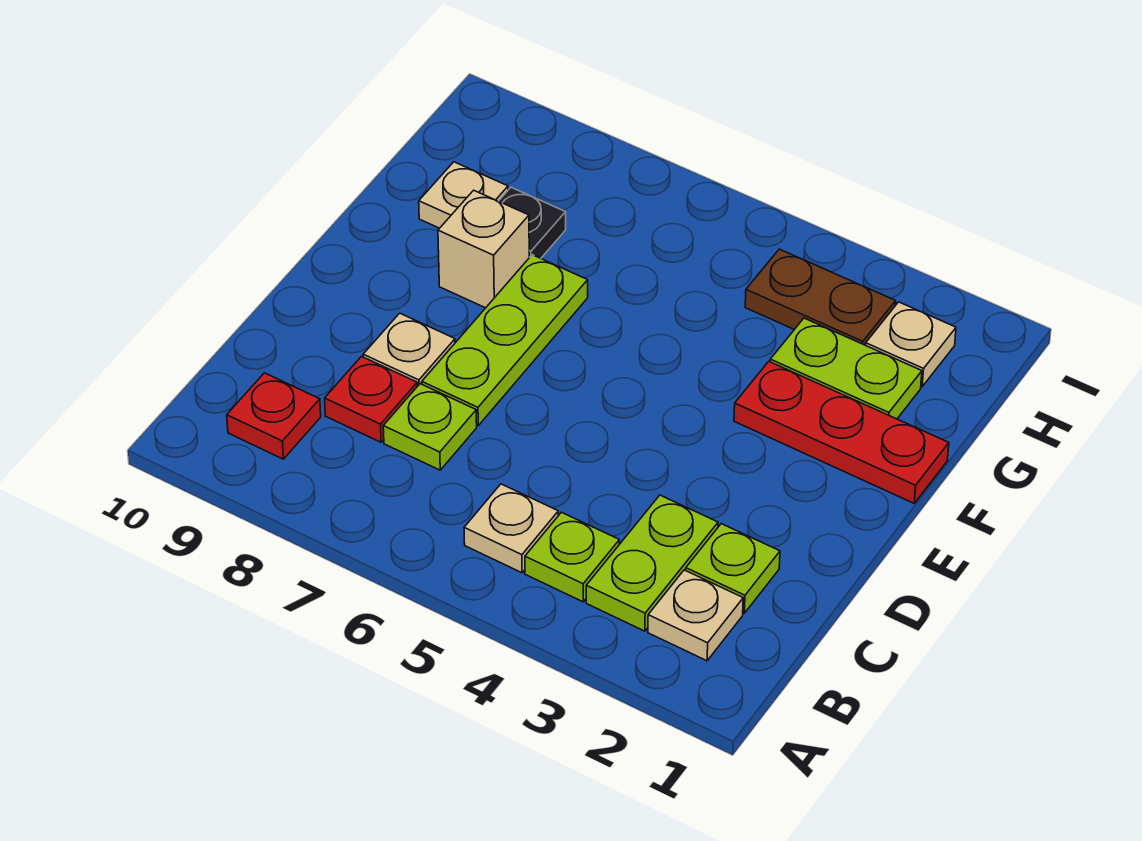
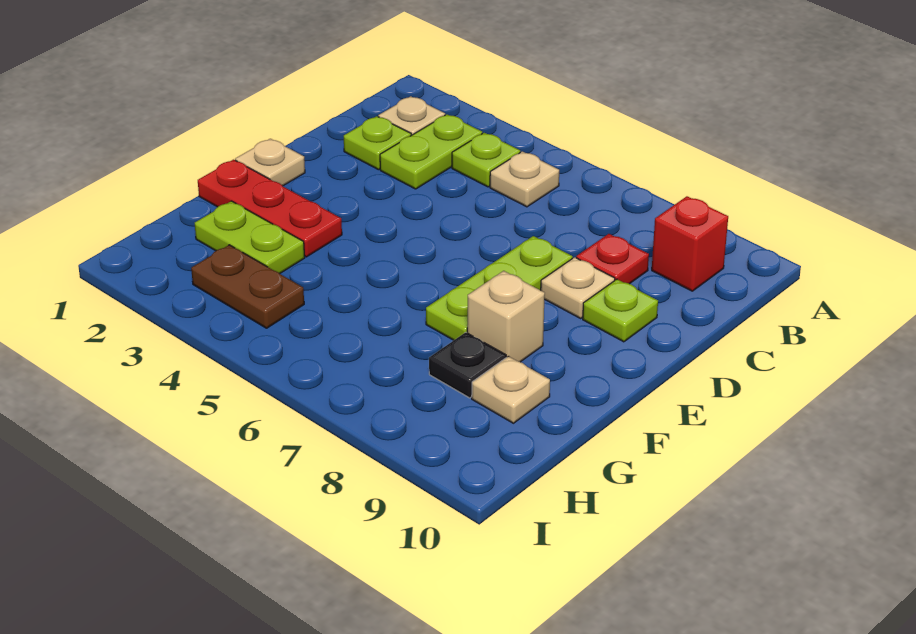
red plate B9 level 1 -> red brick B9 level 1
lime plate C7 level 1 -> lime plate D9 level 1
tan plate H2 level 1 -> tan plate E1 level 1

